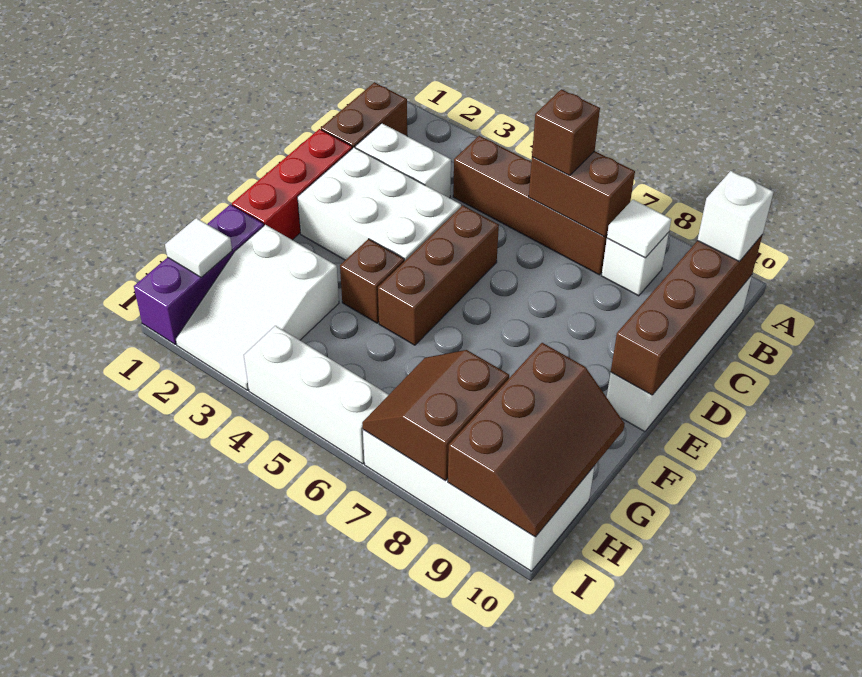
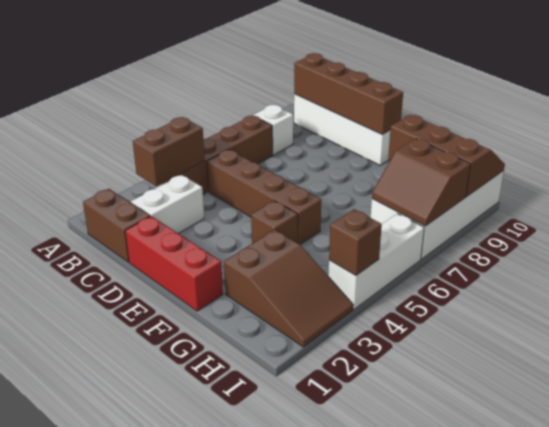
brown brick B6:B7 level 2 -> brown brick B3:B4 level 2
brown brick B6 level 3 -> brown brick I4 level 2
white tile B8 level 2 -> none
white brick B10 level 3 -> none
white brick D2:E4 level 1 -> none
brown brick D5:F5 level 1 -> brown brick C5:F5 level 1
purple brick G1:I1 level 1 -> none
white slope G2:I3 level 1 top G -> brown slope G2:I3 level 1 top G
white tile H1 level 2 -> none

